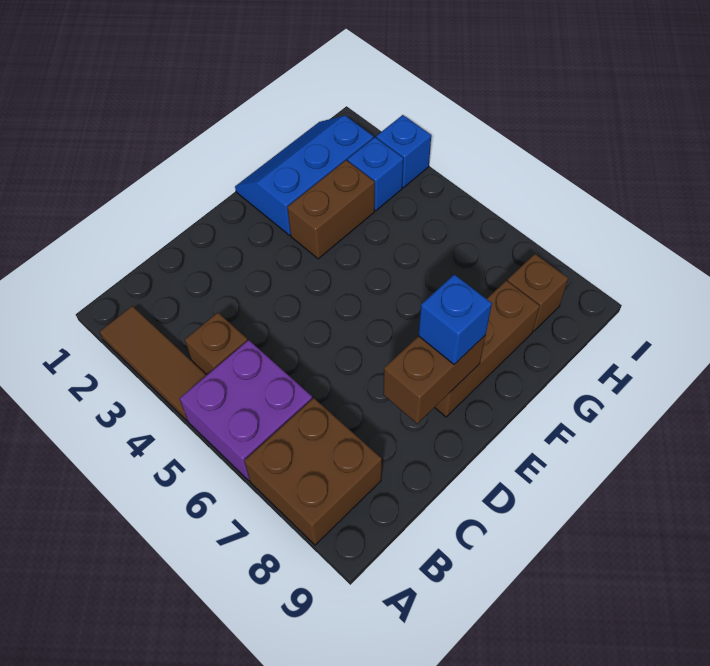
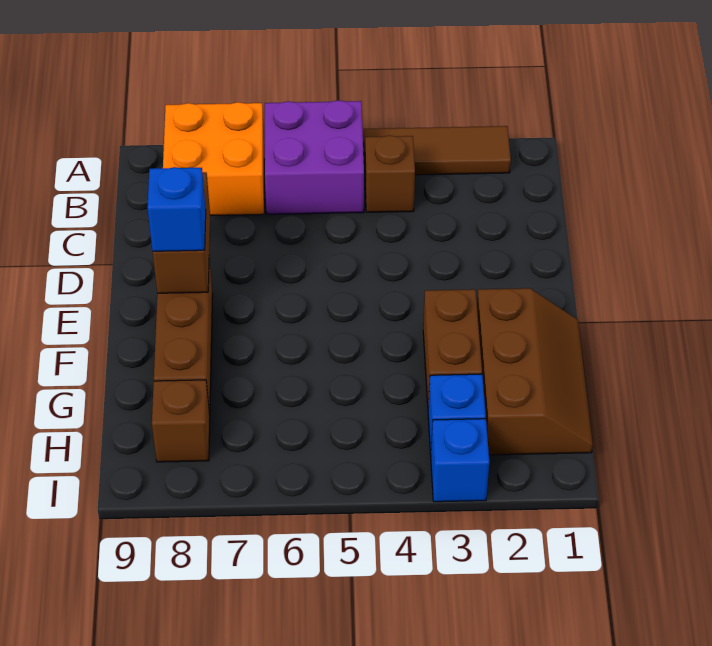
brown brick A7:B8 level 1 -> orange brick A7:B8 level 1
blue slope F1:H2 level 1 top 2 -> brown slope F1:H2 level 1 top 2

